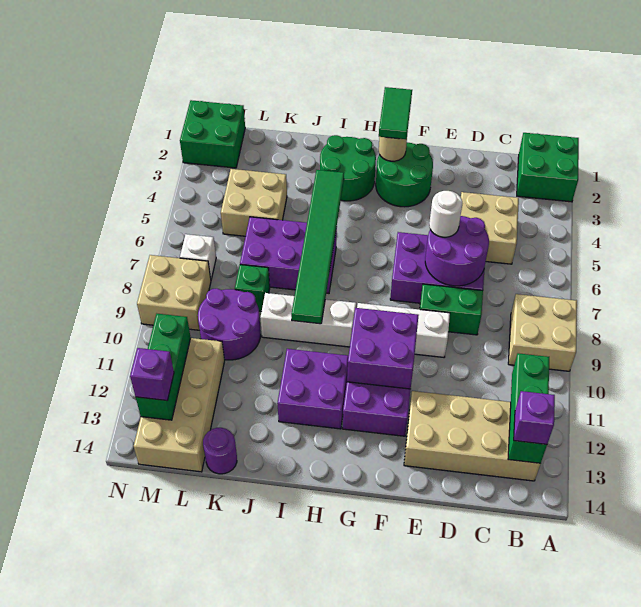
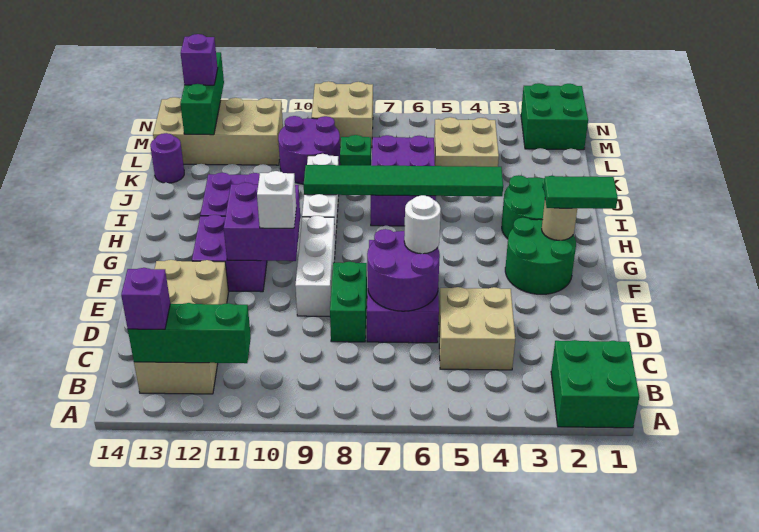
tan brick A8:B9 level 1 -> none
white brick M7 level 1 -> white brick F10 level 3
green brick M11:M13 level 2 -> green brick L13:N13 level 2

